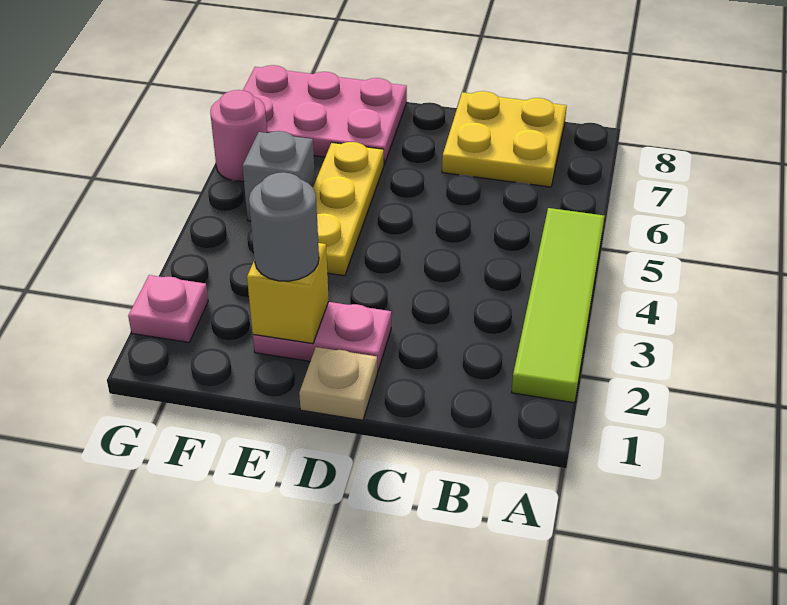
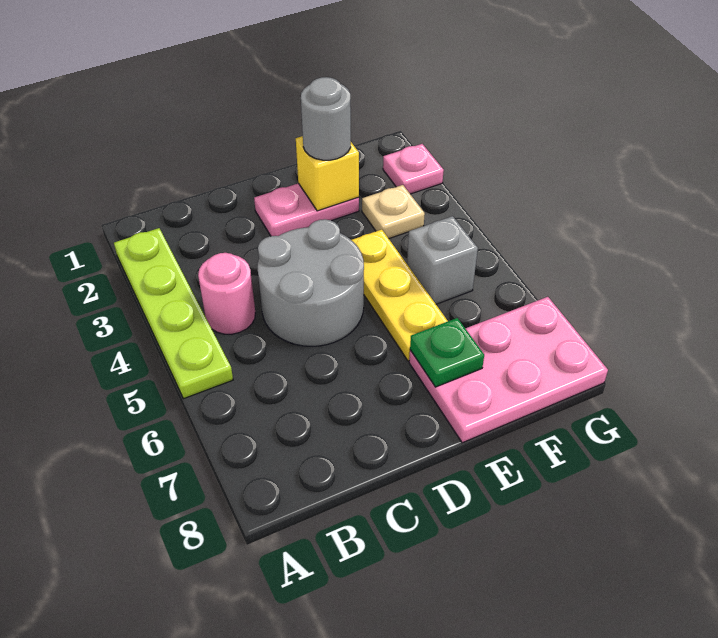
lime tile A2:A5 level 1 -> lime plate A2:A5 level 1
yellow plate B7:C8 level 1 -> none
none -> grey round brick C4:D5 level 1
tan plate D1 level 1 -> tan plate F3 level 1
none -> green plate E7 level 2
pink round brick G6 level 1 -> pink round brick B4 level 1

